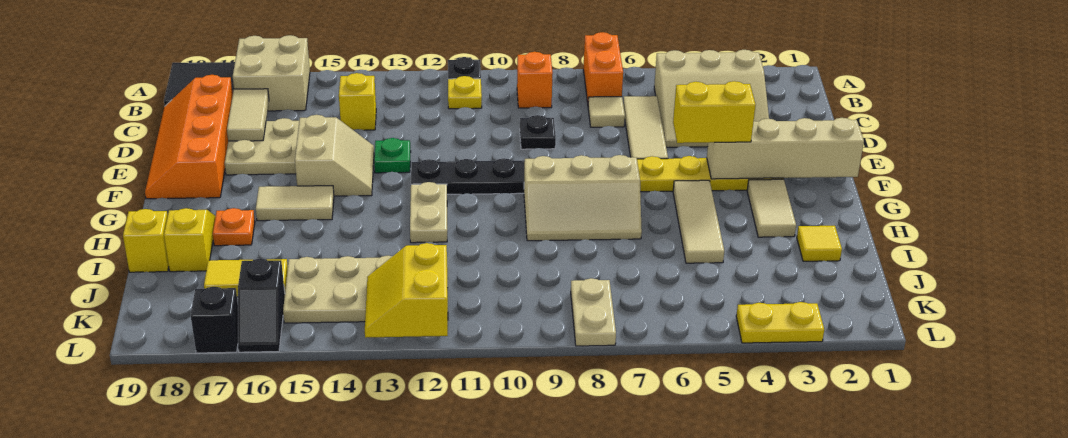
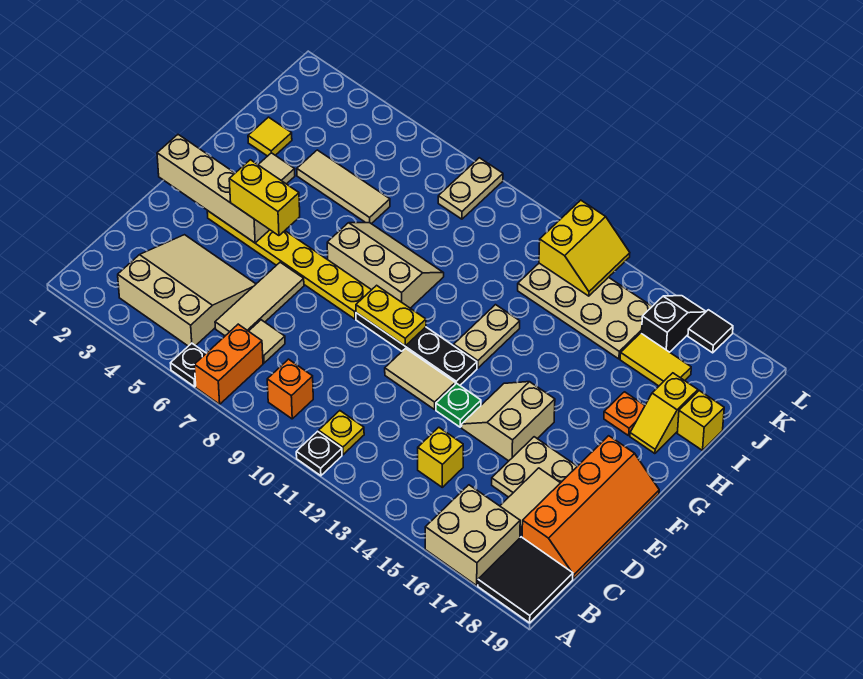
black plate D9 level 1 -> black plate A6 level 1
tan tile G5:I5 level 1 -> tan tile I4:I6 level 1
tan tile G15:G16 level 1 -> tan tile E11:E12 level 1
yellow plate L3:L4 level 1 -> yellow plate F9:F10 level 2
black brick L17 level 1 -> black tile L17 level 1

